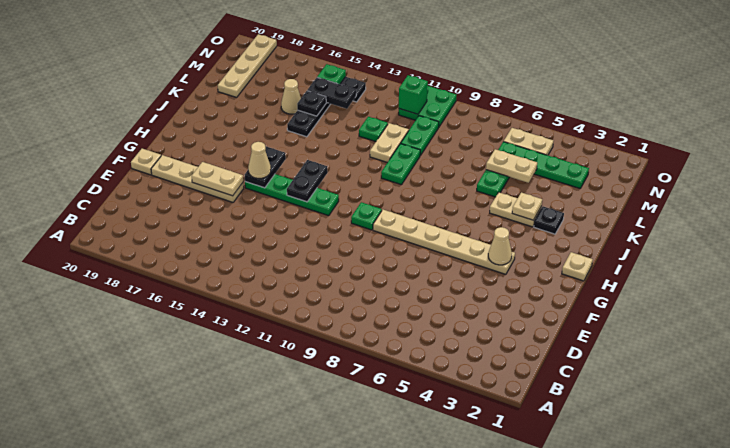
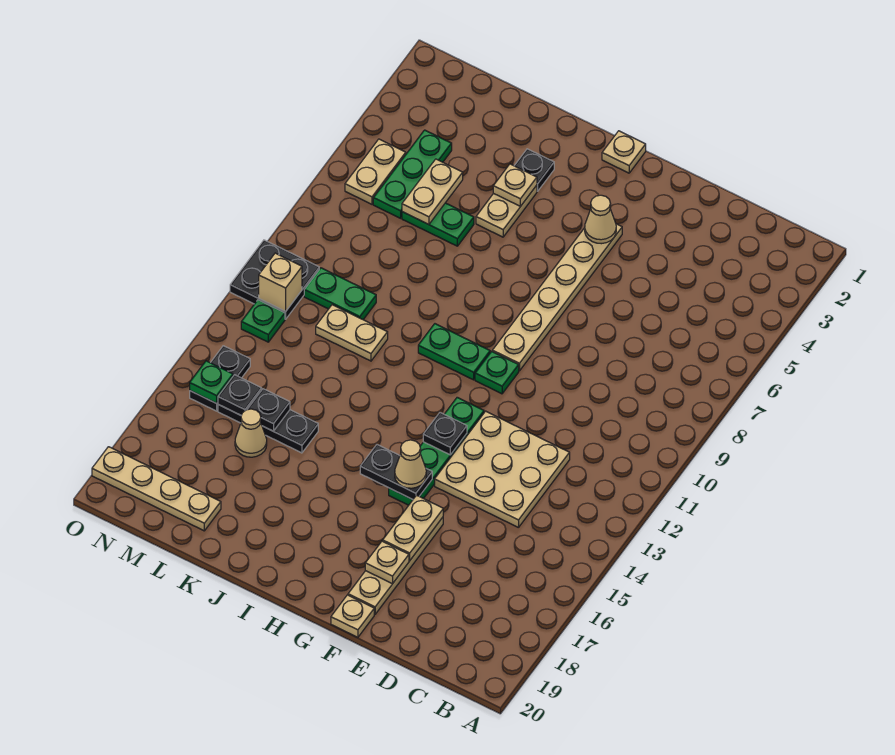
none -> tan plate D12:F14 level 1
none -> tan plate F18 level 2
black plate G13:H13 level 2 -> black plate G13 level 2
green plate J10:K10 level 1 -> green plate H10:I10 level 1
green plate L12 level 1 -> green plate N12 level 1
green plate M3:M6 level 1 -> green plate M4:M6 level 1
black plate M14:M15 level 2 -> black plate M15 level 2
green plate N10:O11 level 1 -> black plate N10:O11 level 1
green brick N11 level 2 -> tan brick N11 level 2

